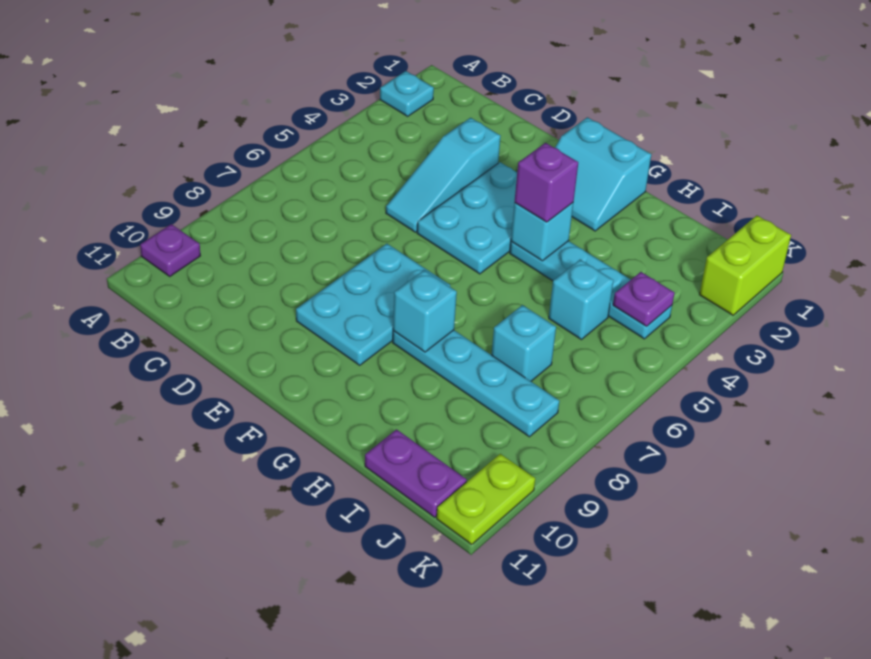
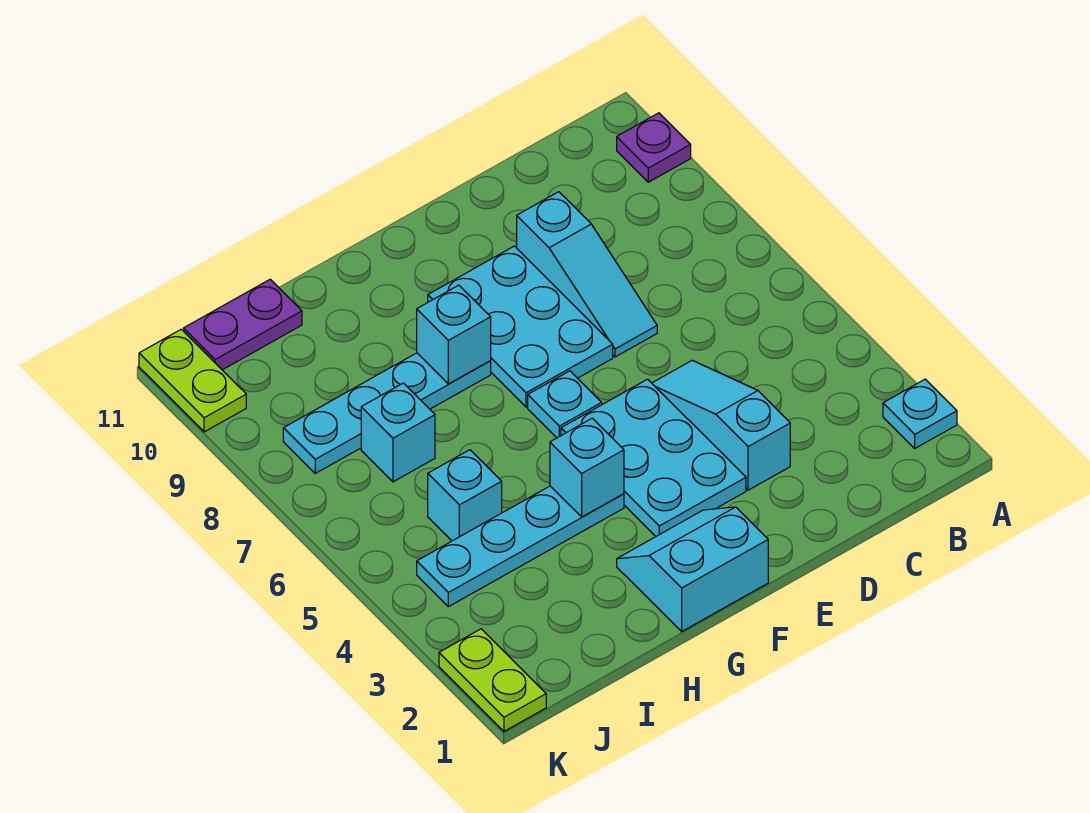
none -> cyan slope D7:D9 level 1 top 9
none -> cyan plate F6 level 1
purple brick G4 level 3 -> none
purple plate J4 level 2 -> none
lime brick K1:K2 level 1 -> lime plate K1:K2 level 1

